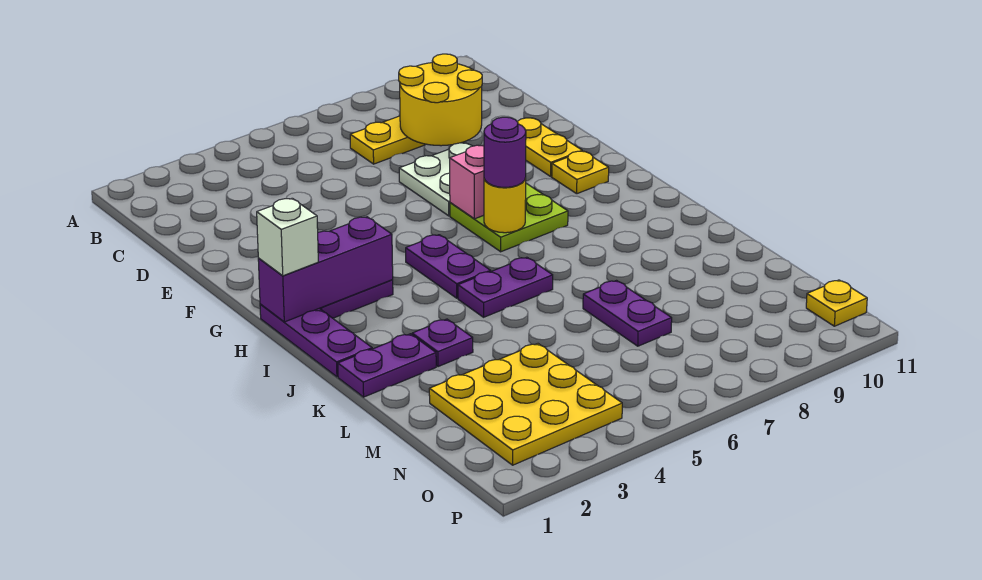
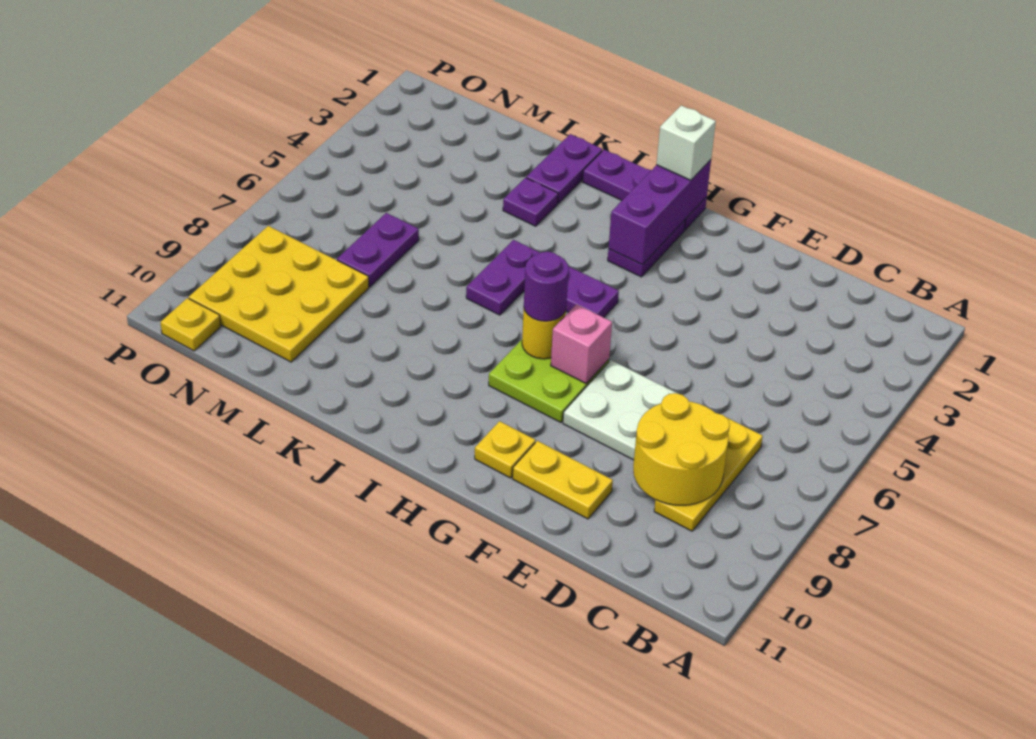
purple plate L7:M7 level 1 -> purple plate M6:M7 level 1
yellow plate M2:O4 level 1 -> yellow plate M8:O10 level 1

